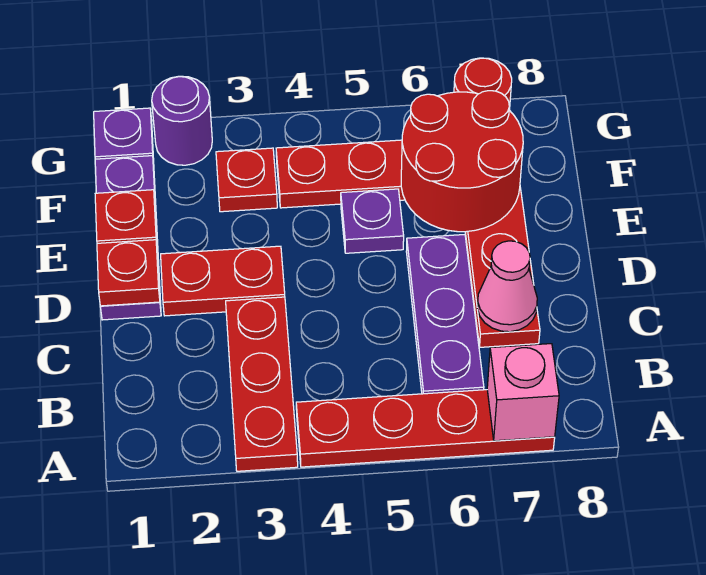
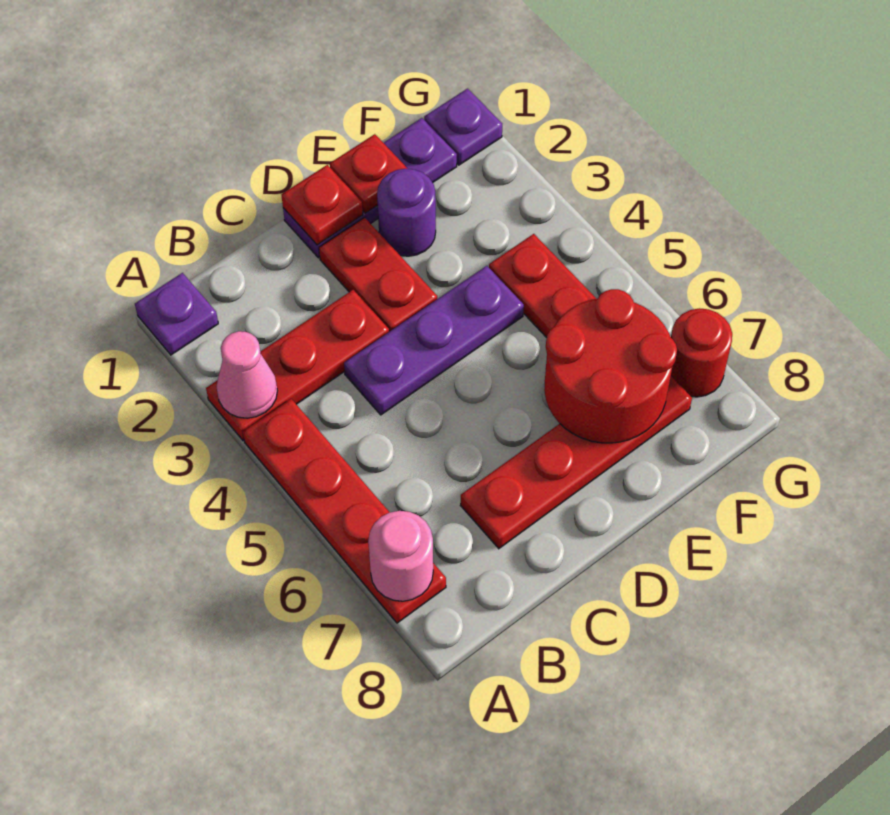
pink brick A7 level 2 -> pink round brick A7 level 2
purple plate B6:D6 level 1 -> purple plate C4:E4 level 1
pink cone C7 level 2 -> pink cone A3 level 2
purple plate E5 level 1 -> purple plate A1 level 1
red plate F3 level 1 -> none
purple round brick G2 level 1 -> purple round brick E2 level 1

